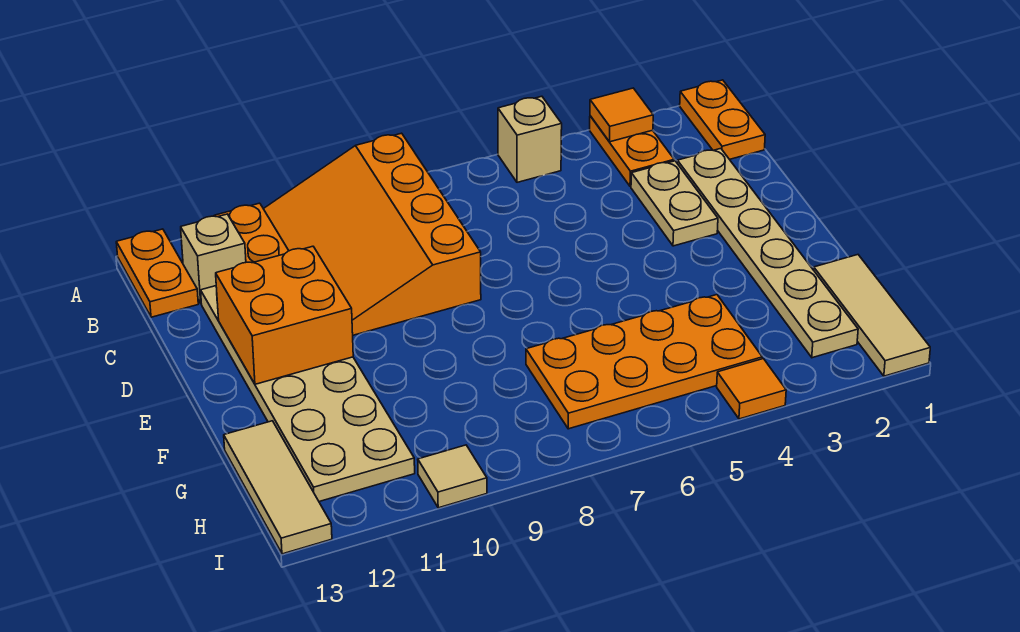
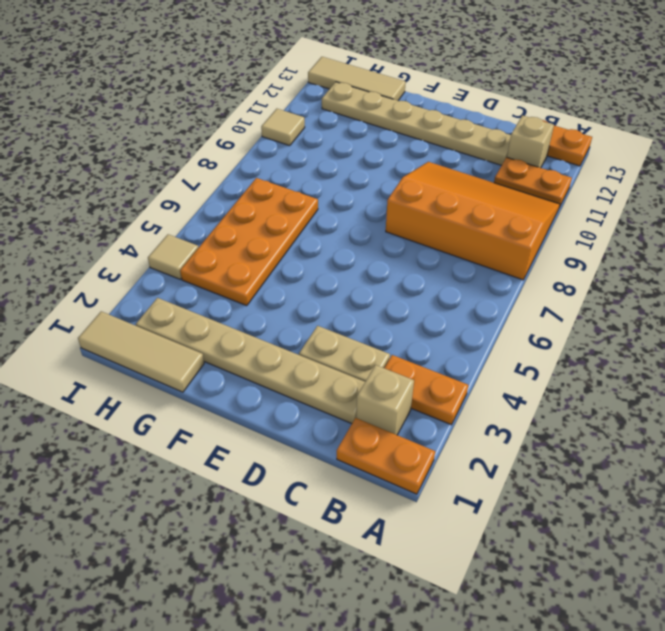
orange tile A3 level 2 -> none
tan brick A5 level 1 -> tan brick B2 level 1
tan plate C11:H12 level 1 -> tan plate C12:H12 level 1
orange brick D11:E12 level 2 -> none
orange tile I4 level 1 -> tan tile I4 level 1

